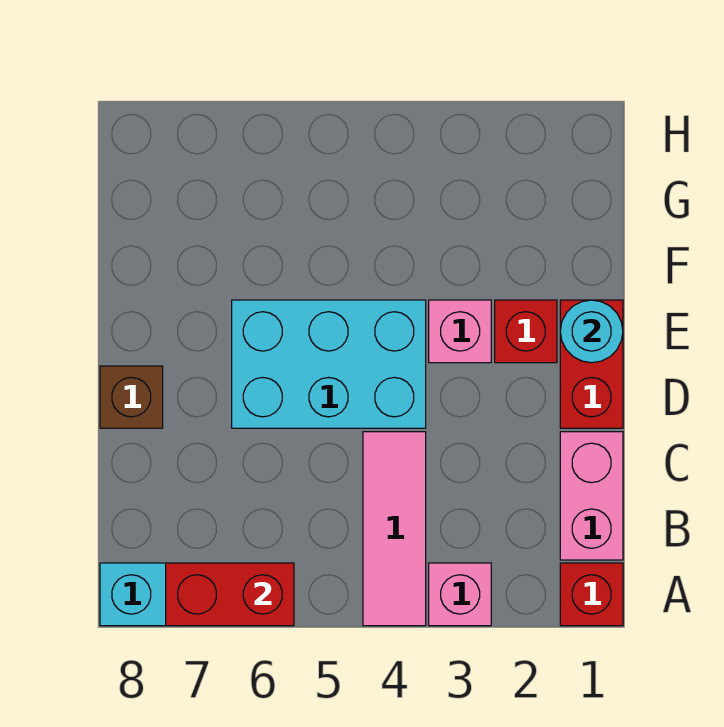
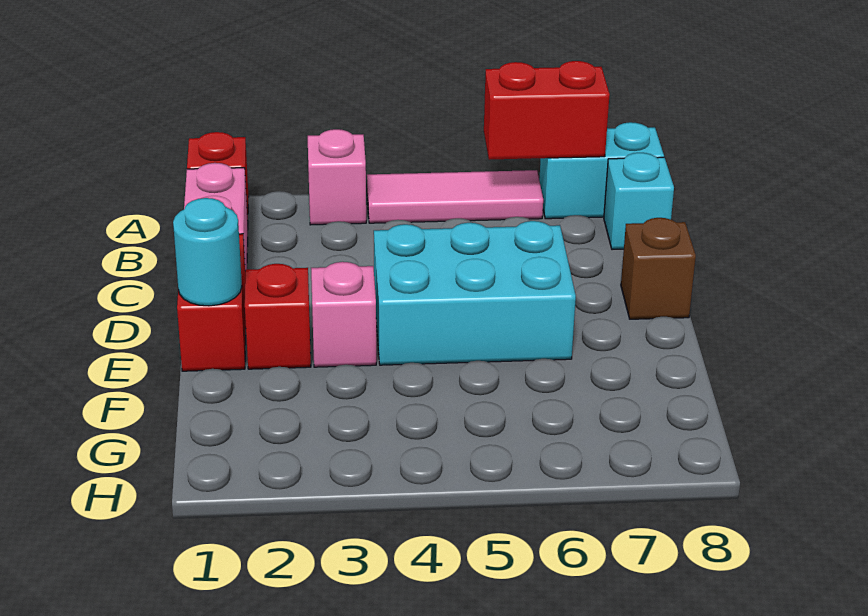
pink tile A4:C4 level 1 -> pink tile A4:A6 level 1
none -> cyan brick B8 level 1

